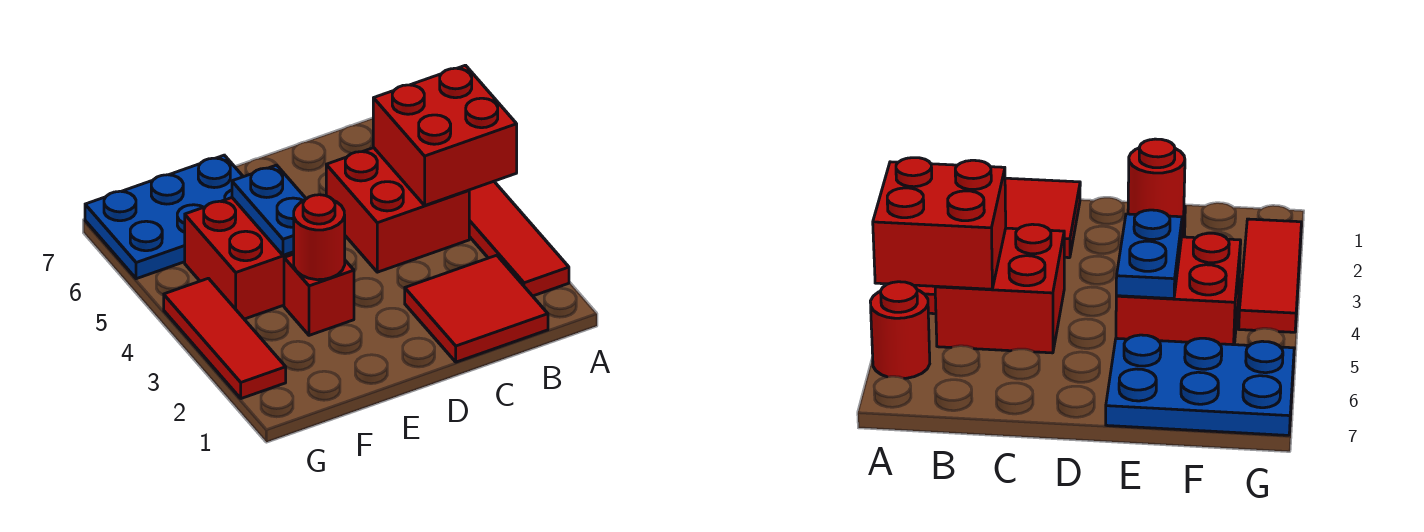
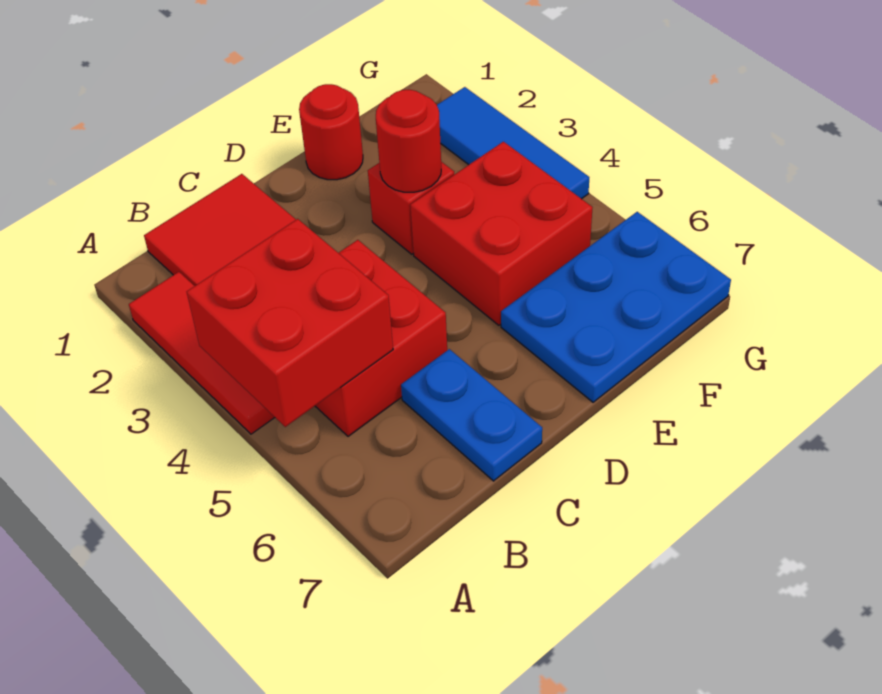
red round brick A6 level 1 -> red round brick E1 level 1
blue plate E4:E5 level 2 -> blue plate C6:C7 level 1
red tile G2:G4 level 1 -> blue tile G2:G4 level 1

